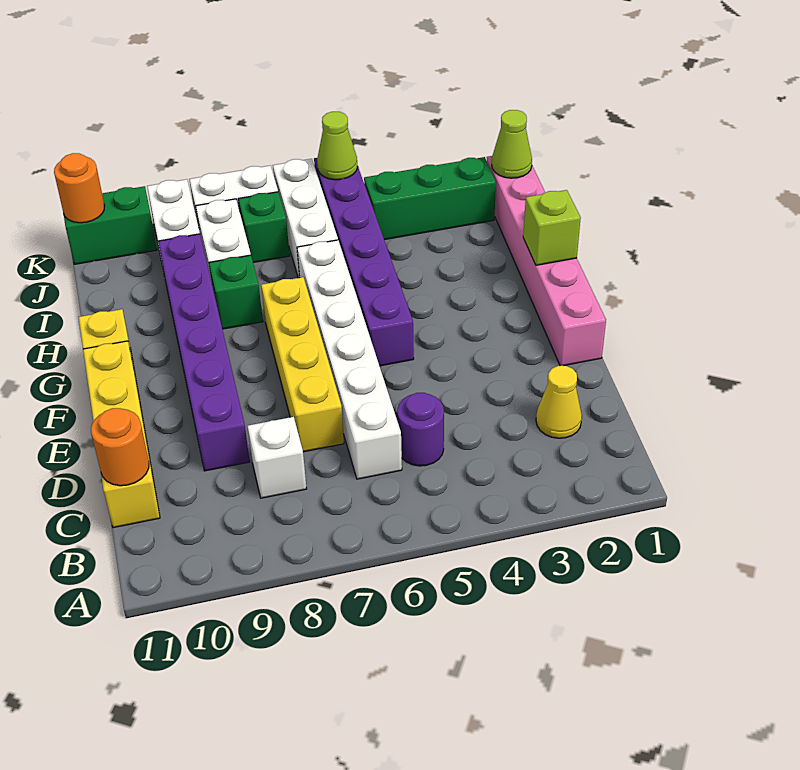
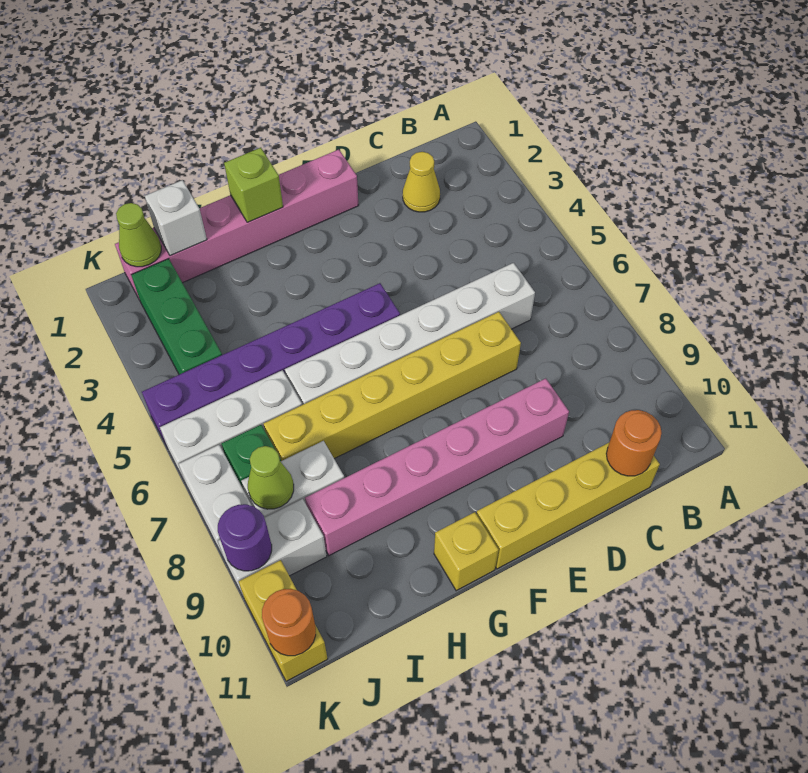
purple round brick C5 level 1 -> purple round brick K9 level 2
white brick C8 level 1 -> white brick I1 level 2
yellow brick D7:G7 level 1 -> yellow brick D7:I7 level 1
purple brick D9:I9 level 1 -> pink brick D9:I9 level 1
green brick H8 level 1 -> none
lime cone K5 level 2 -> lime cone J8 level 2
green brick K10:K11 level 1 -> yellow brick K10:K11 level 1

